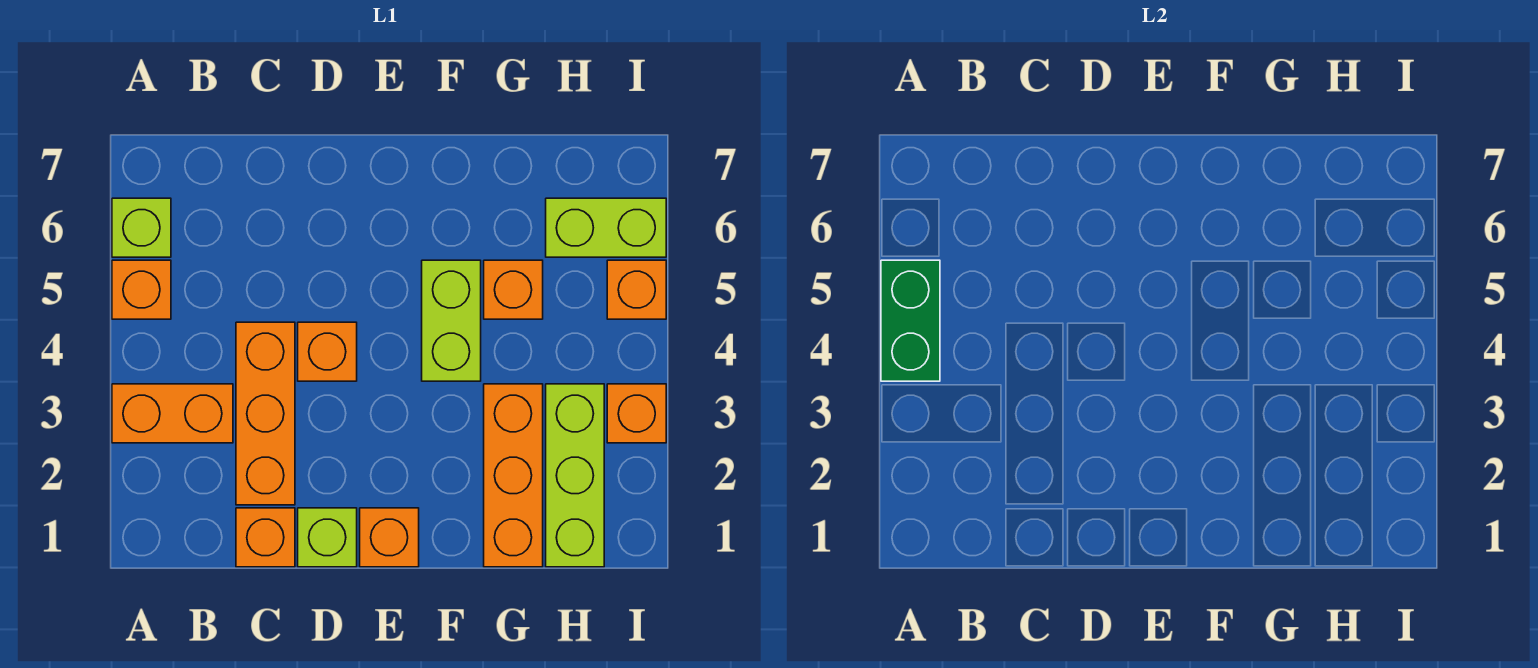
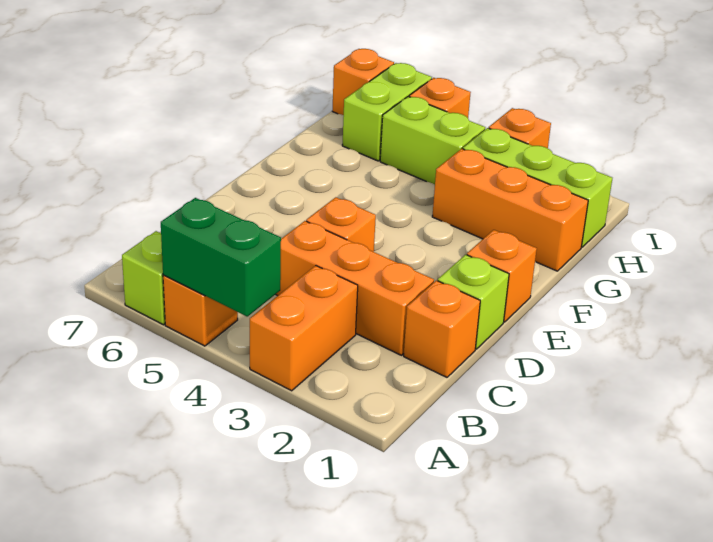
lime brick F4:F5 level 1 -> lime brick H4:H5 level 1
orange brick G5 level 1 -> orange brick I7 level 1

